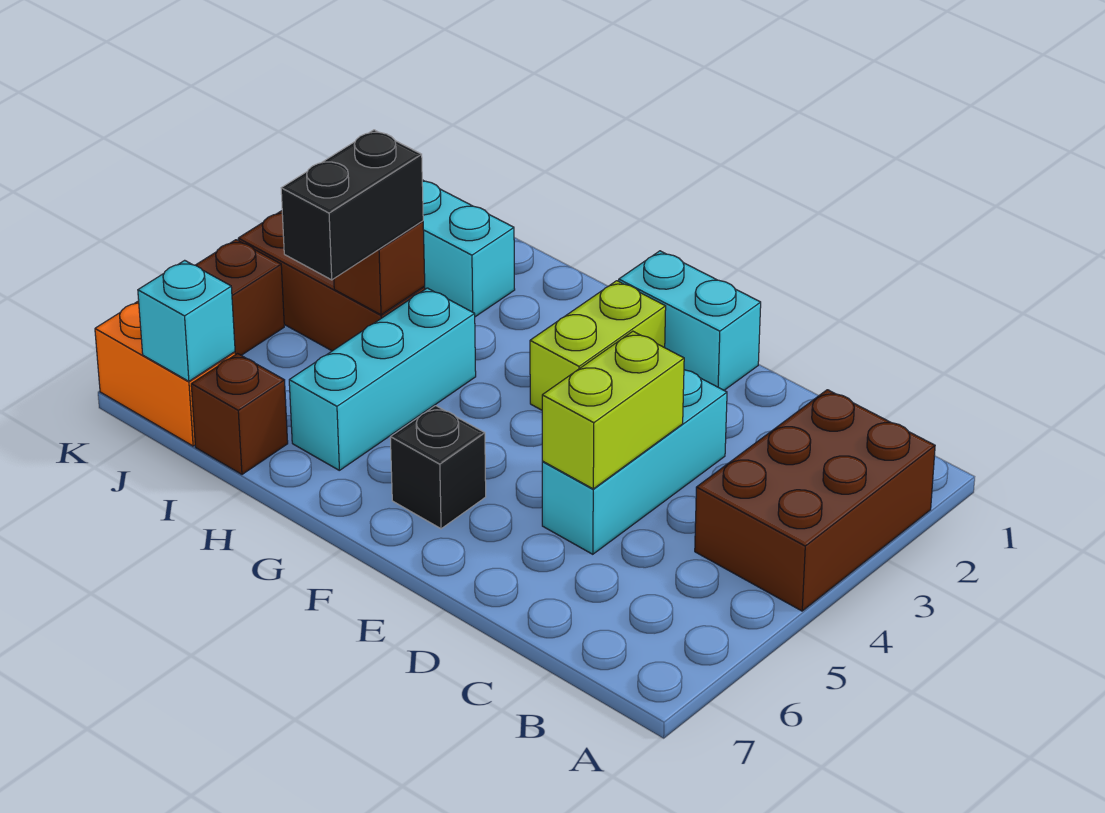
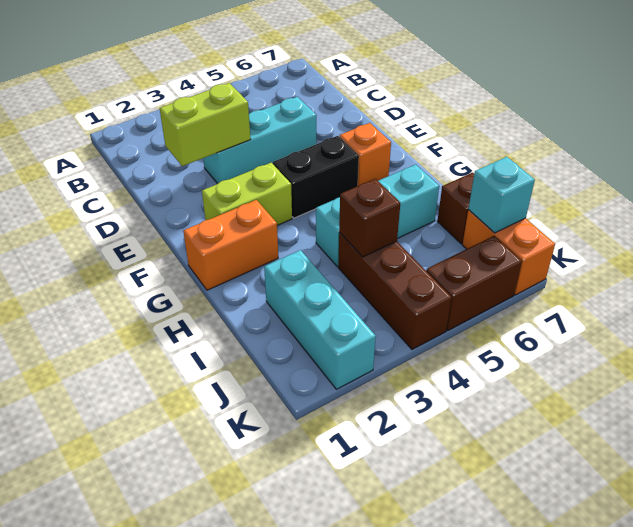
brown brick A2:B4 level 1 -> none
lime brick D4:D5 level 2 -> lime brick D2:D3 level 2
cyan brick E1:F1 level 1 -> none
black brick F6 level 1 -> orange brick F6 level 1
none -> orange brick G1:G2 level 1
black brick I4:I5 level 3 -> black brick F4:F5 level 1

